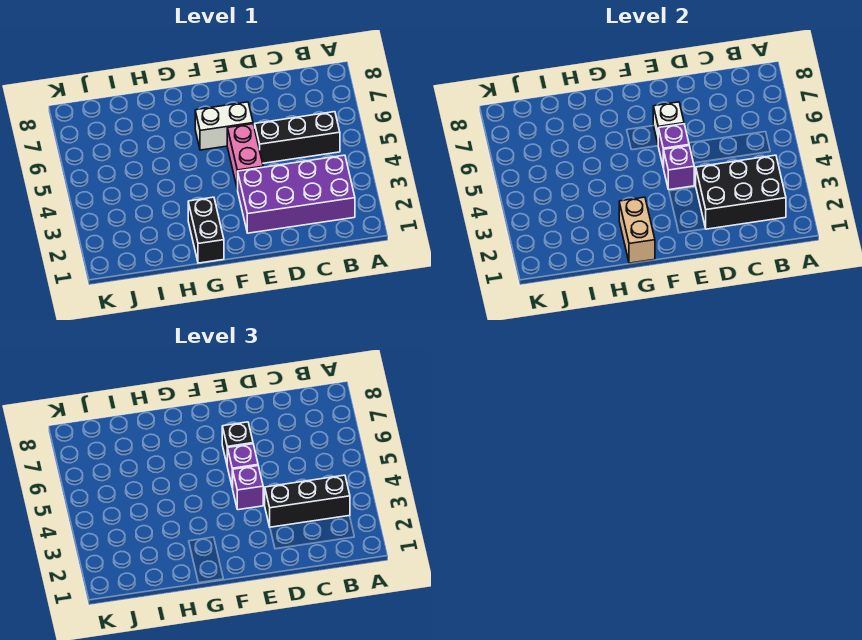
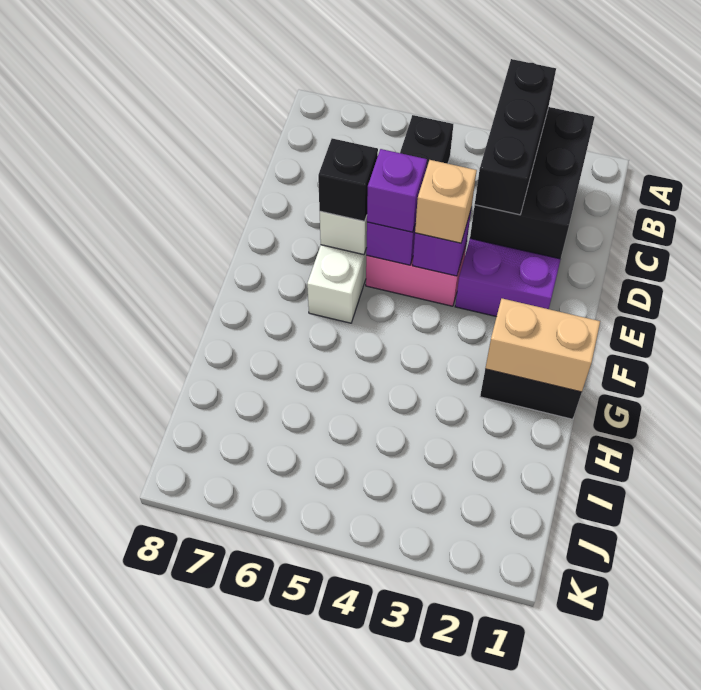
purple brick E4 level 3 -> tan brick E4 level 3

